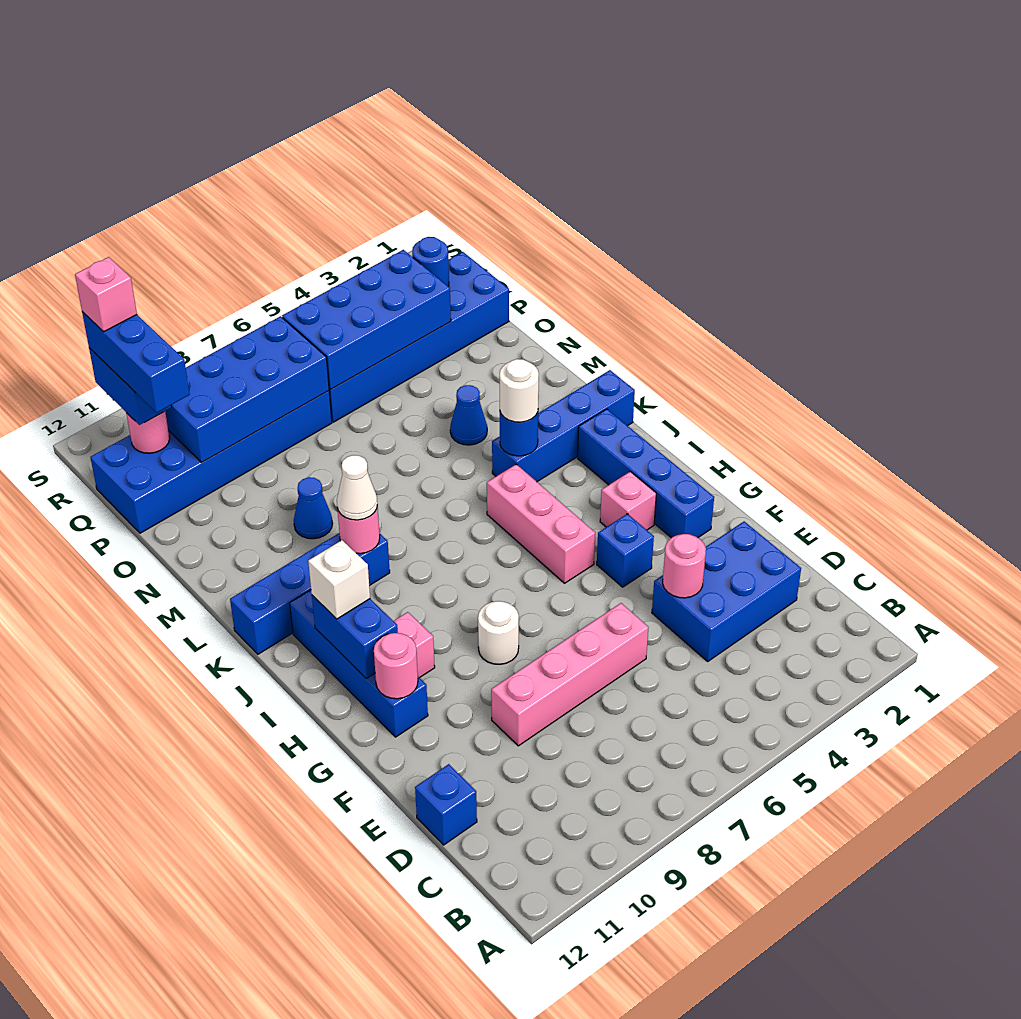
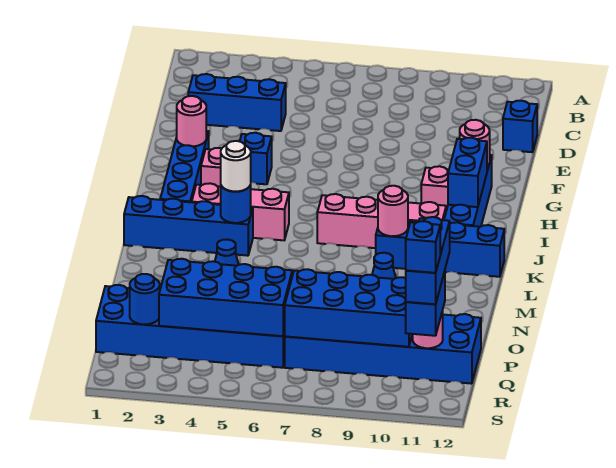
blue brick D2:E4 level 1 -> blue brick D2:D4 level 1
pink round brick E4 level 2 -> pink round brick G2 level 2
pink brick E6:E9 level 1 -> pink brick J7:J10 level 1
white round brick G8 level 1 -> none
pink brick H5:J5 level 1 -> pink brick J3:J5 level 1
white brick I11 level 3 -> none
white cone K9 level 3 -> none
pink brick R11 level 5 -> blue brick R11 level 5

